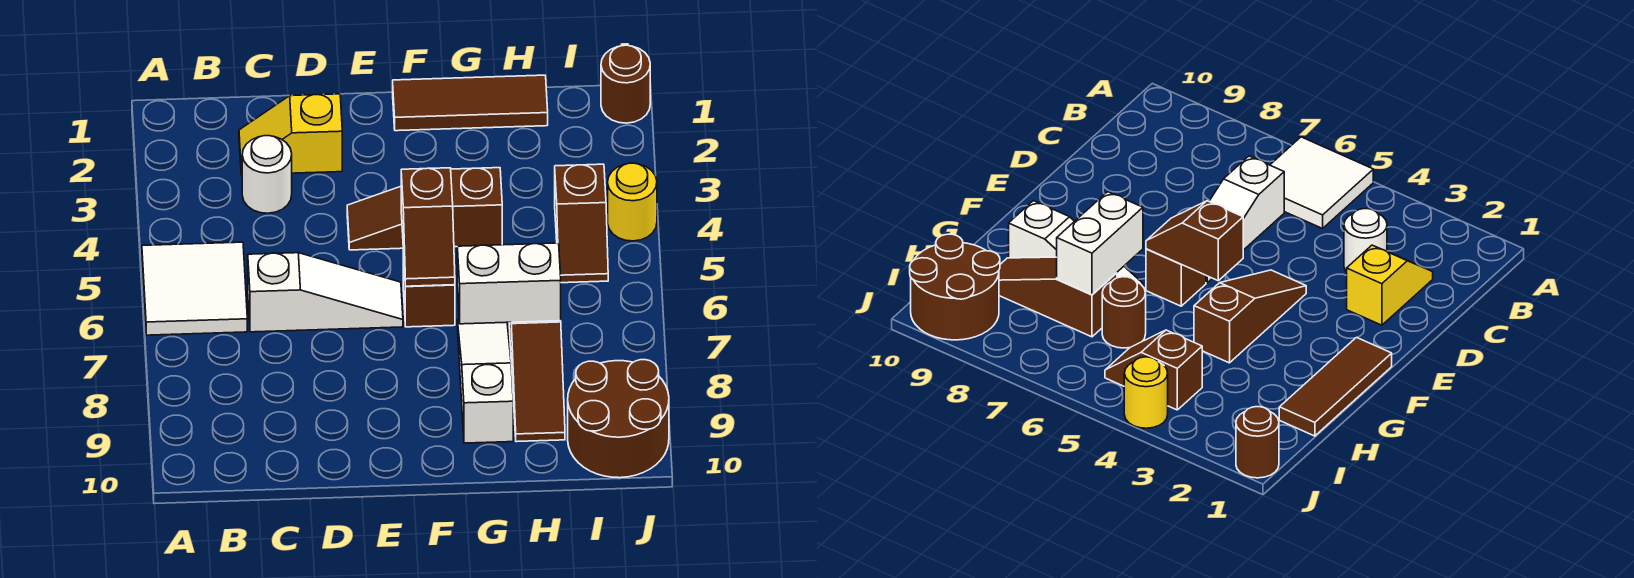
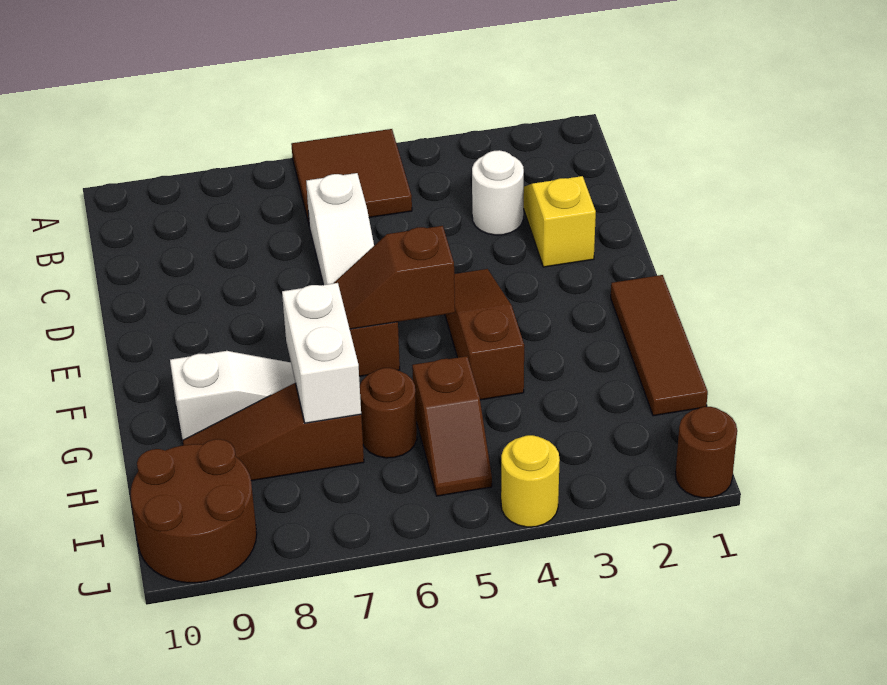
white tile A5:B6 level 1 -> brown tile A5:B6 level 1
brown slope I4:I5 level 1 top 4 -> brown slope H5:I5 level 1 top H

